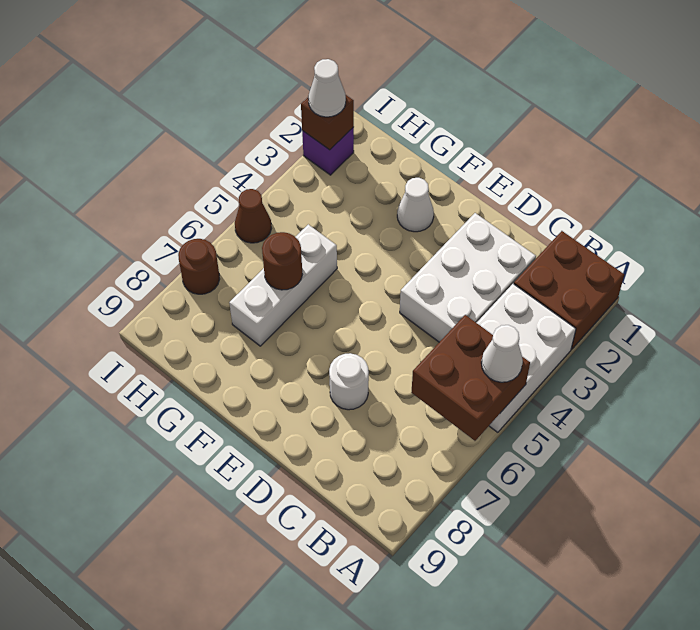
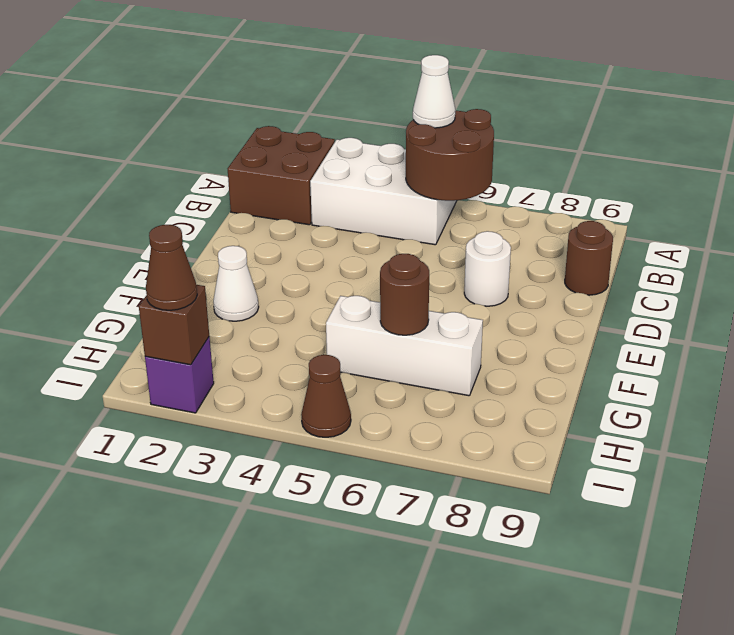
brown brick A5:B6 level 2 -> brown round brick A5:B6 level 2
white brick C2:D4 level 1 -> none
white cone I2 level 3 -> brown cone I2 level 3
brown round brick I7 level 1 -> brown round brick C9 level 1

